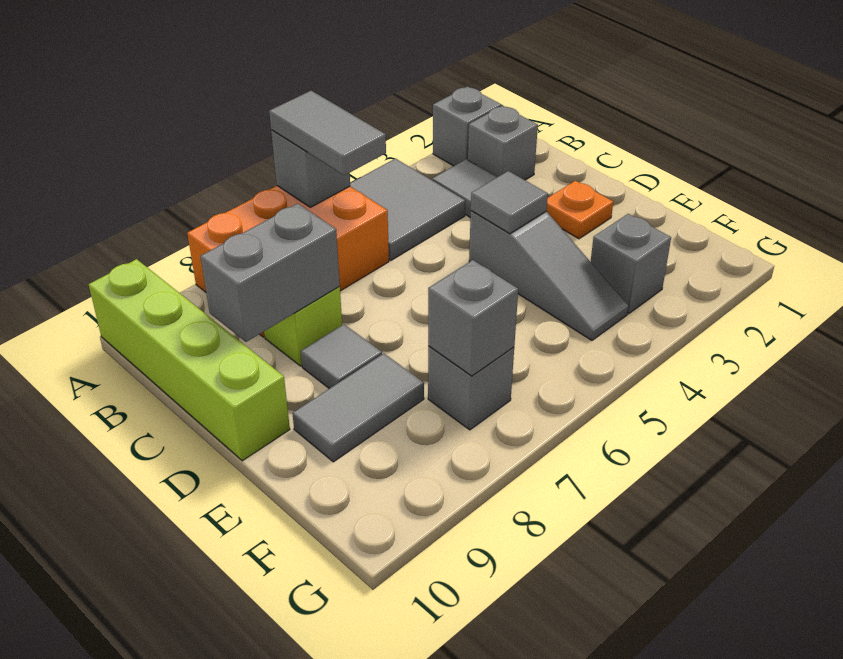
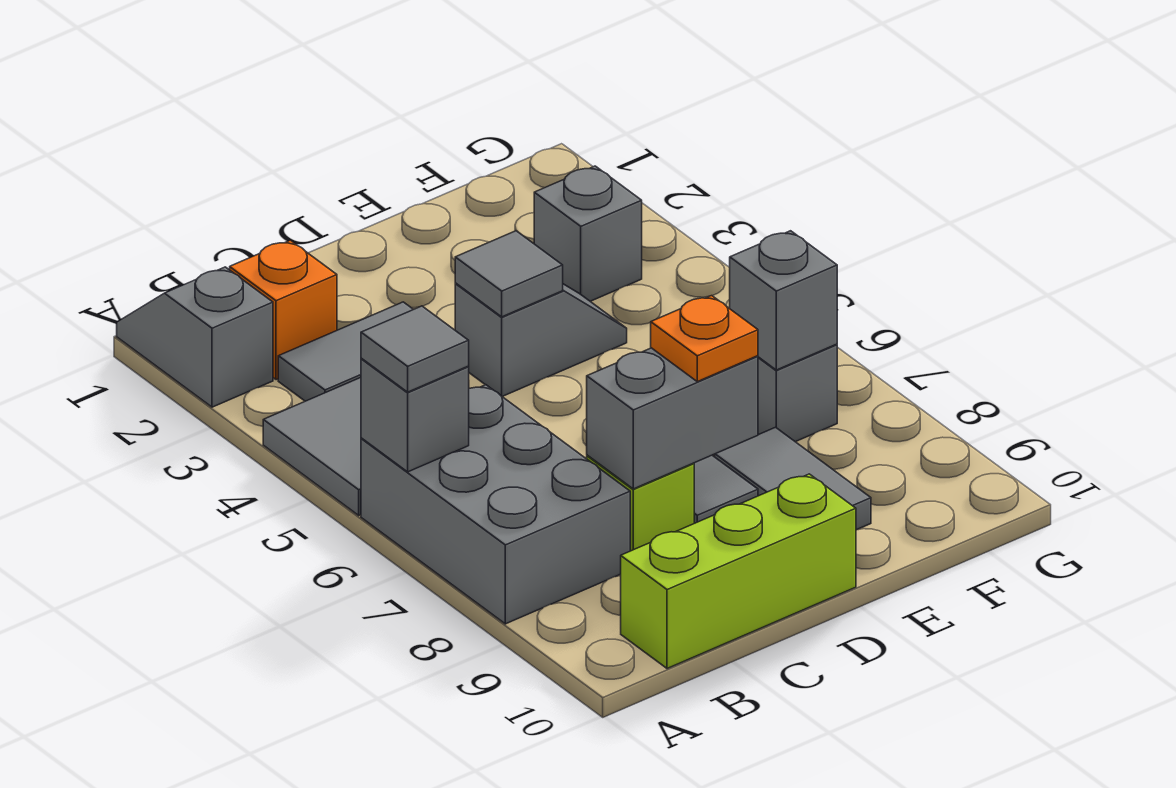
orange brick A6:B8 level 1 -> grey brick A6:B8 level 1
grey tile A6:B6 level 3 -> grey tile A6 level 3
lime brick A10:D10 level 1 -> lime brick B10:D10 level 1
grey brick B2 level 1 -> orange brick B2 level 1
grey brick C8:C9 level 2 -> grey brick C8:D8 level 2
orange plate D2 level 1 -> orange plate D8 level 3
grey slope D4:F4 level 1 top D -> grey slope D4:E4 level 1 top D

